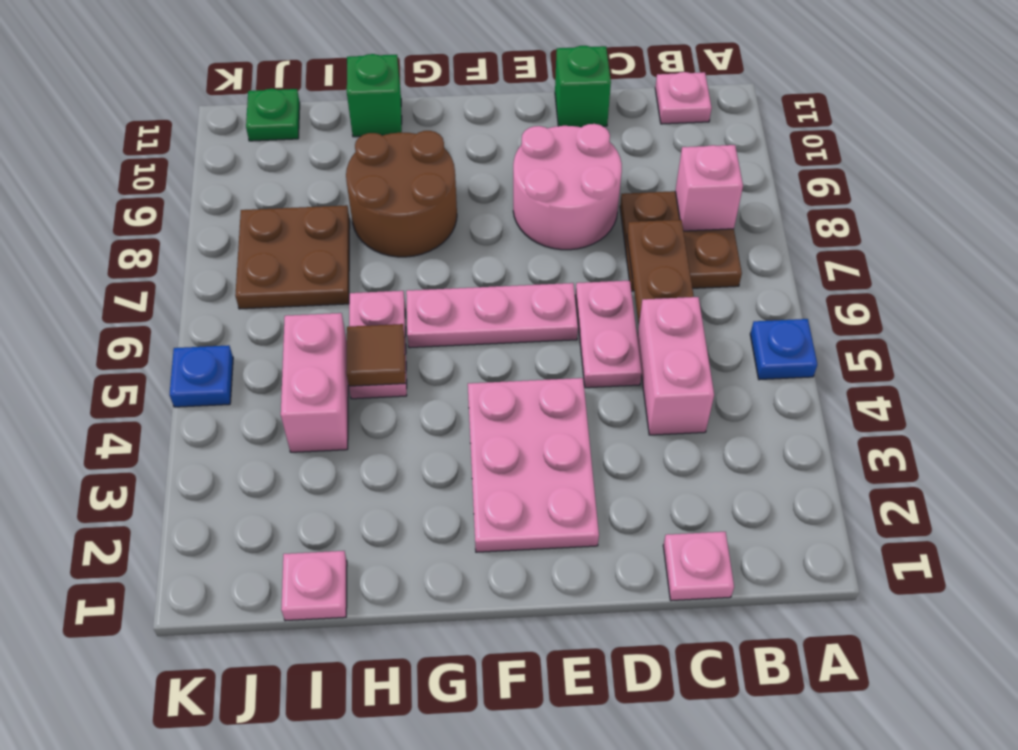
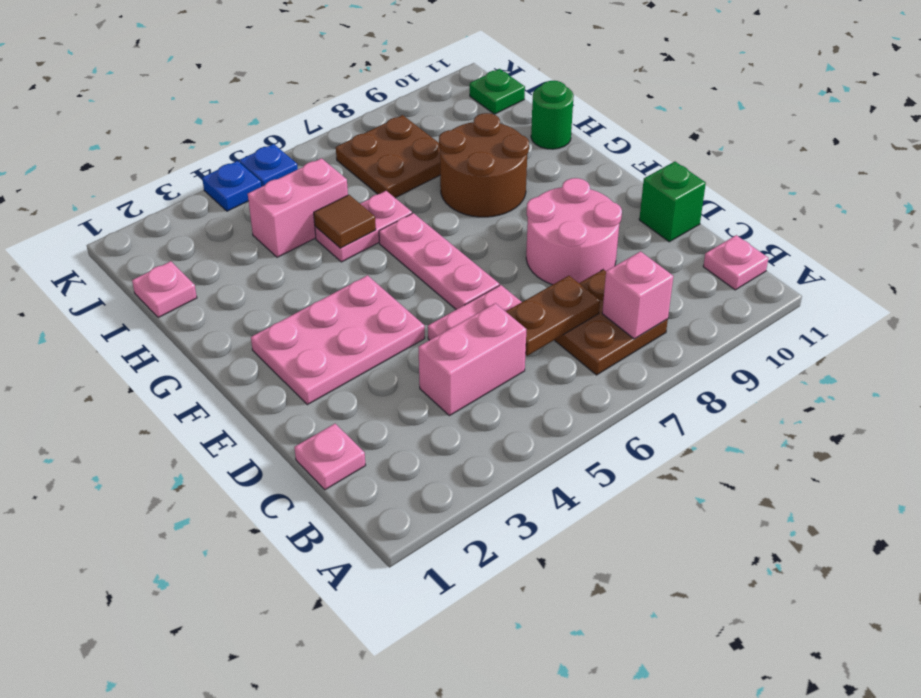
blue plate A5 level 1 -> blue plate K4 level 1
green brick H11 level 1 -> green round brick H11 level 1

